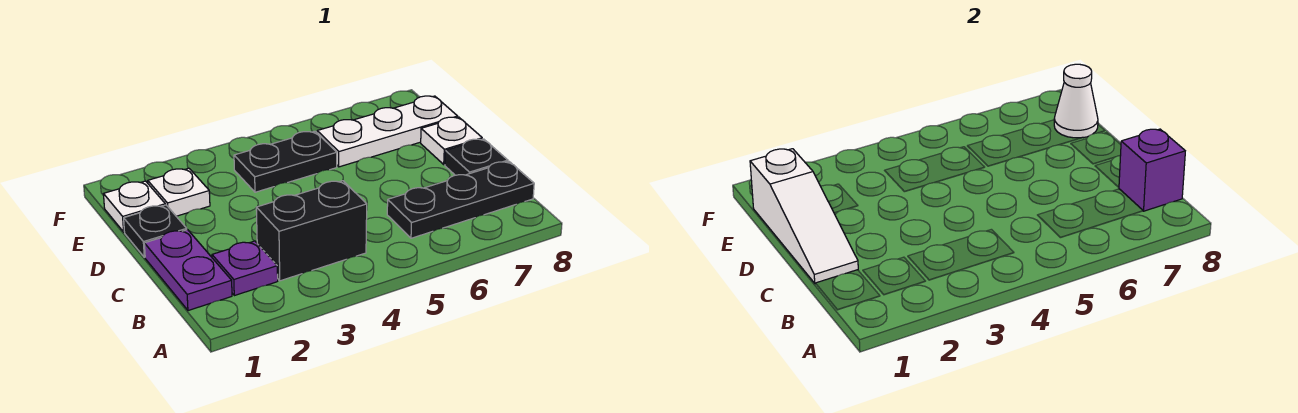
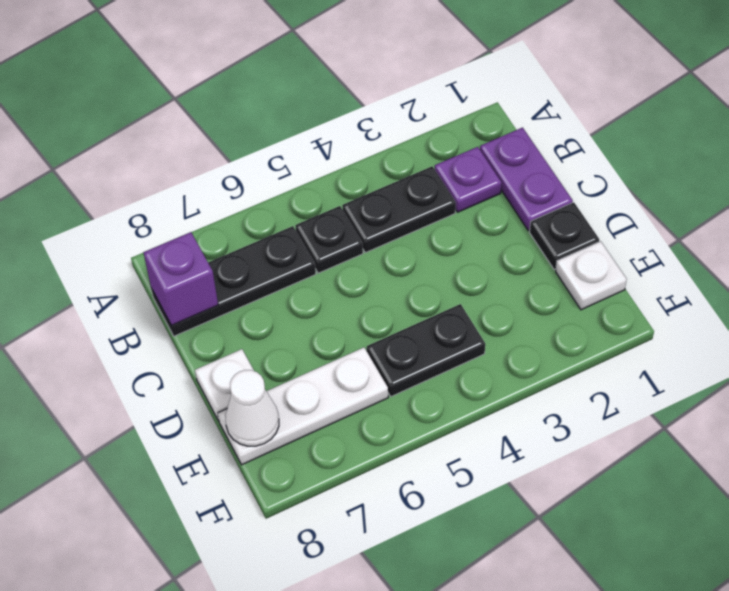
black brick B3:B4 level 1 -> black plate B3:B4 level 1
white slope C1:E1 level 2 top E -> none
black plate C8 level 1 -> black plate B5 level 1
white plate E2 level 1 -> none

